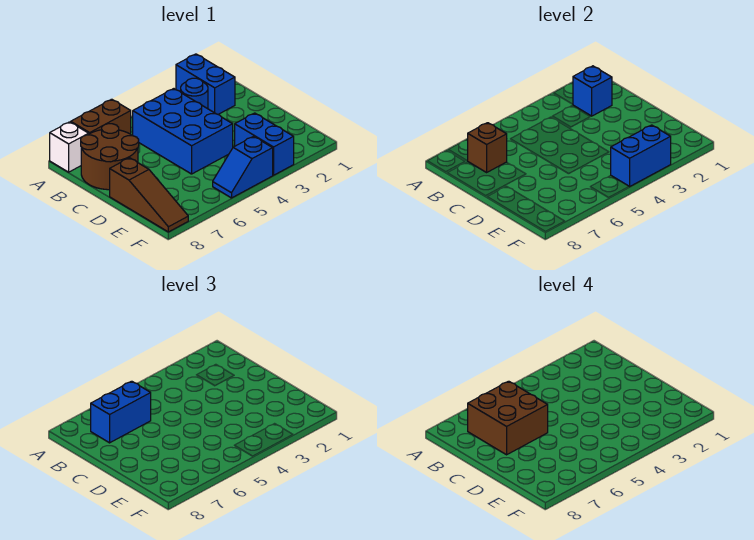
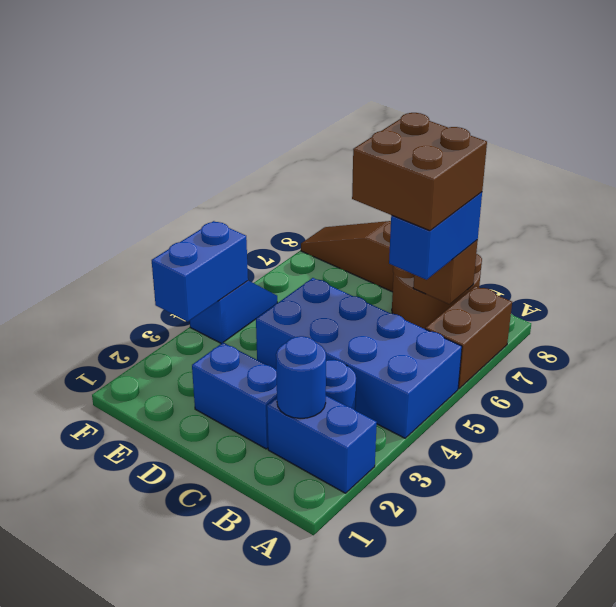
white brick A8 level 1 -> none
blue brick B2 level 2 -> blue round brick B2 level 2
blue brick B4:D5 level 1 -> blue brick A4:D5 level 1
blue brick E3:F3 level 1 -> blue brick C2:D2 level 1

